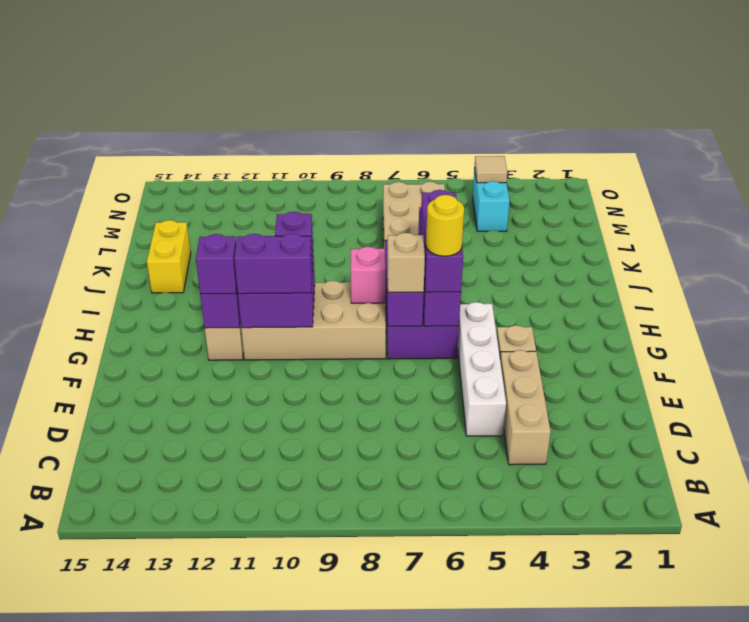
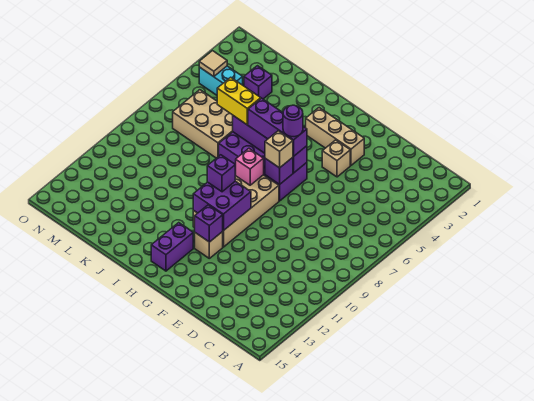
tan brick C4:E4 level 1 -> tan brick F3:H3 level 1
white brick D5:G5 level 1 -> none
yellow round brick G6 level 4 -> purple round brick G6 level 4
purple brick G10:G11 level 3 -> purple brick H13:H14 level 1
purple brick G12 level 3 -> purple brick L3 level 1
yellow brick J14:K14 level 1 -> yellow brick J6:K6 level 3

